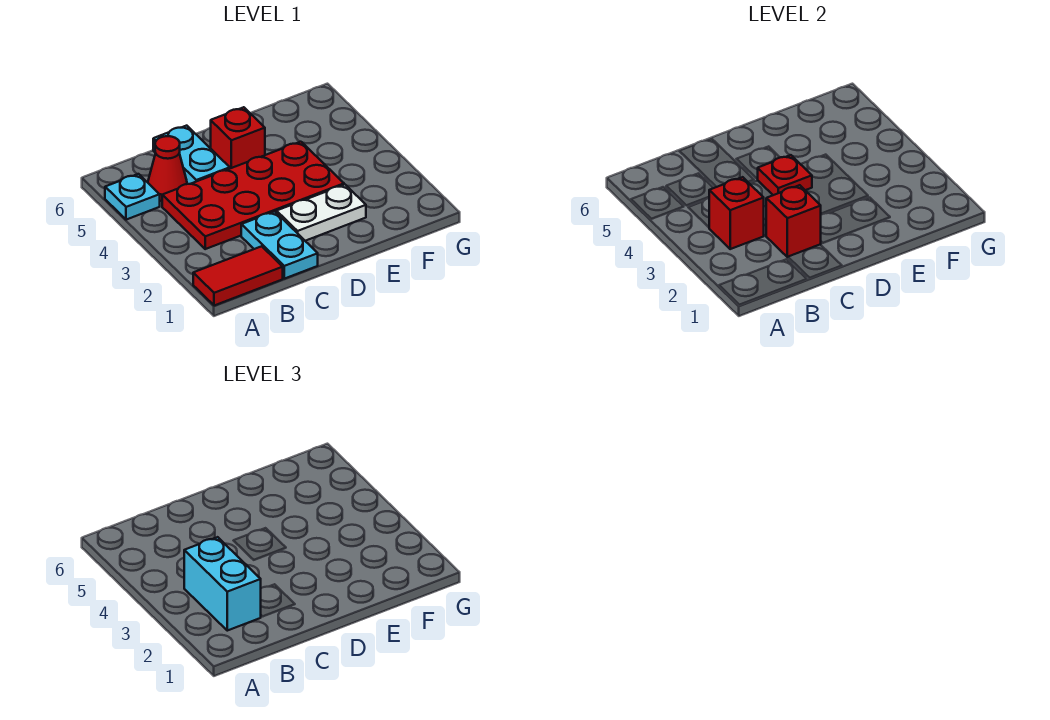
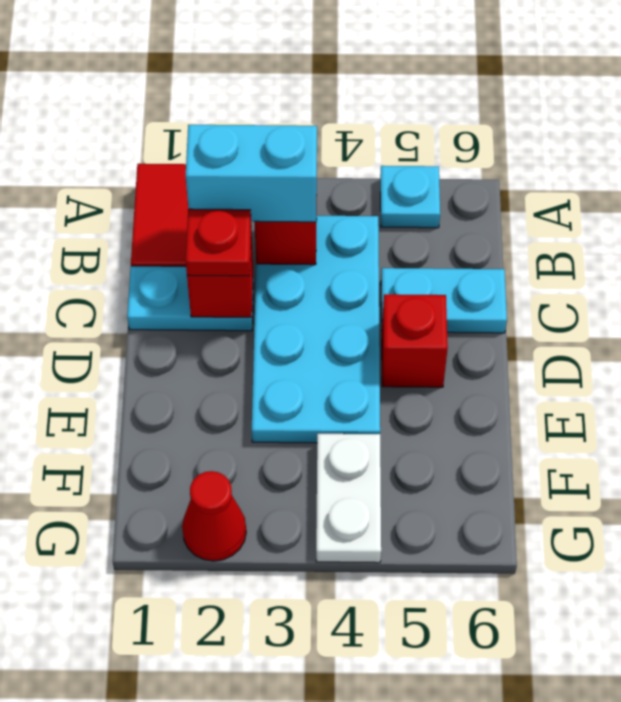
red plate B3:E4 level 1 -> cyan plate B3:E4 level 1
red cone B5 level 1 -> red cone G2 level 1
white plate D2:E2 level 1 -> white plate F4:G4 level 1
red plate D4 level 2 -> red plate C2 level 3

